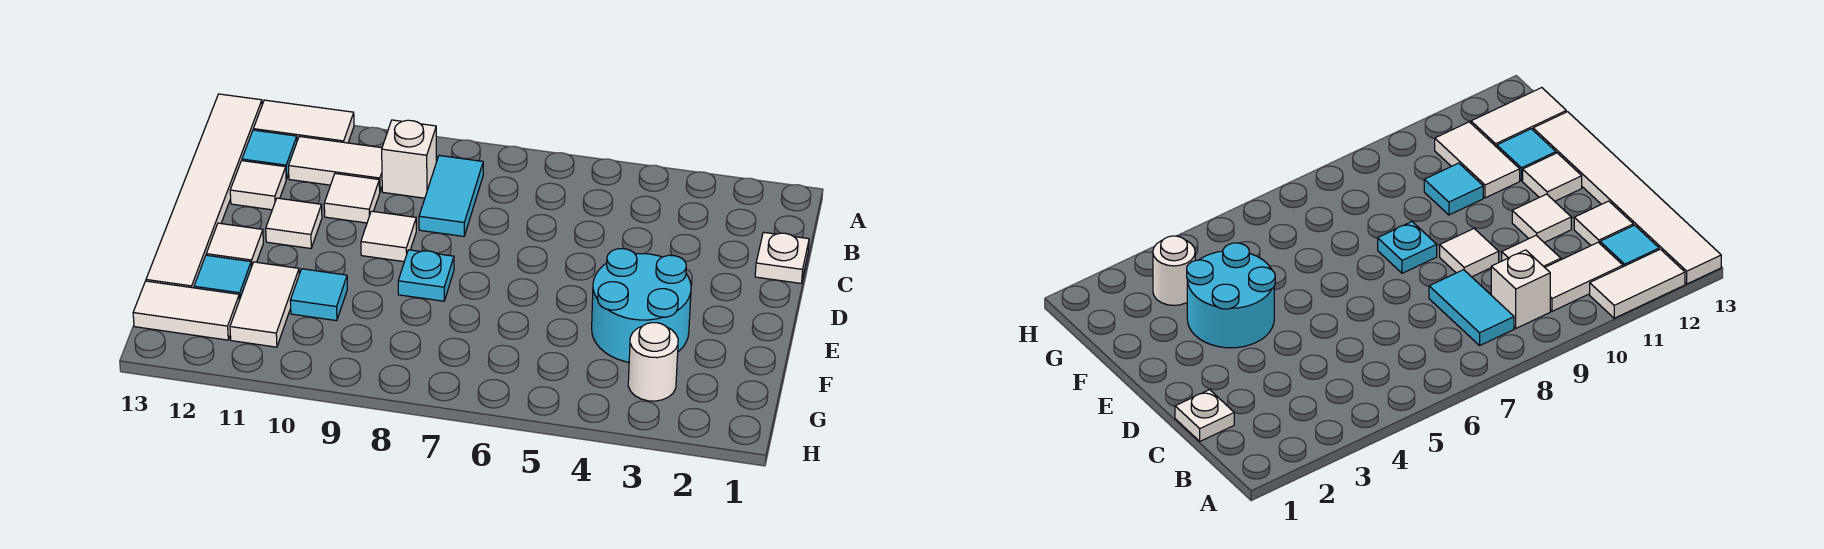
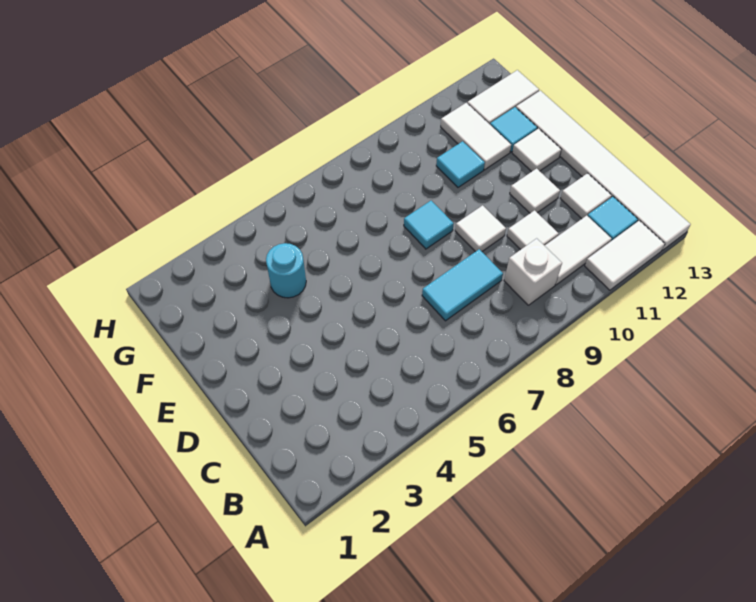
cyan tile B8:C8 level 1 -> cyan tile C7:C8 level 1
white plate C1 level 1 -> none
cyan round brick E3:F4 level 1 -> cyan round brick F4 level 1
cyan plate E8 level 1 -> cyan tile E8 level 1
white round brick G3 level 1 -> none

